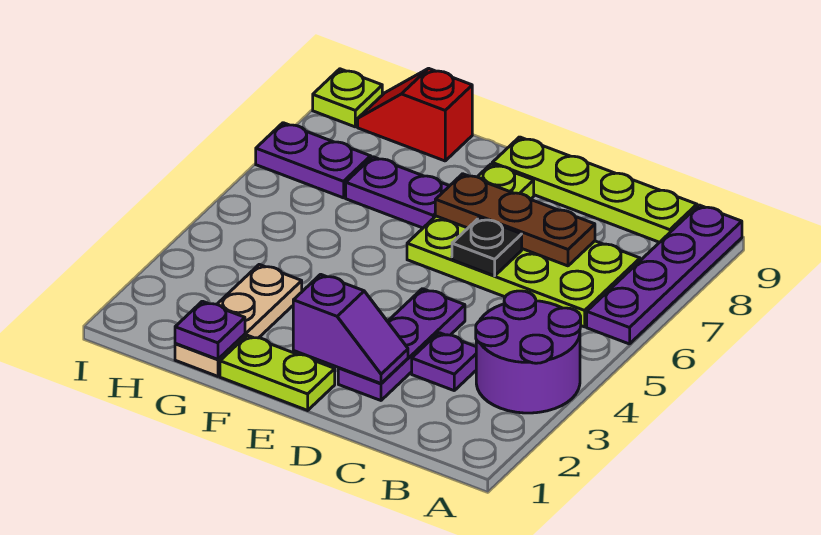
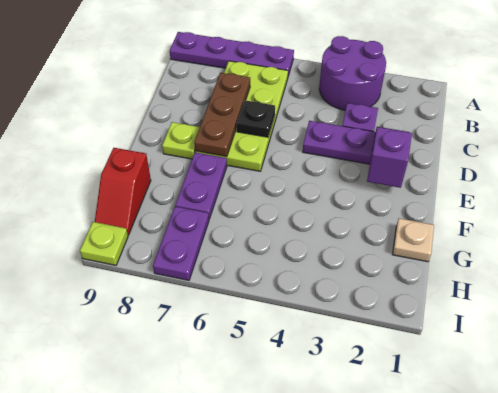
lime plate B9:E9 level 1 -> none
lime plate E1:F1 level 1 -> none
tan plate G1:G3 level 1 -> tan plate G1 level 1
purple plate G1 level 2 -> none

